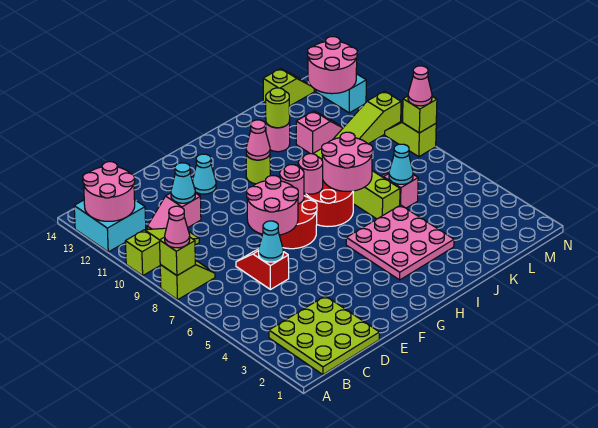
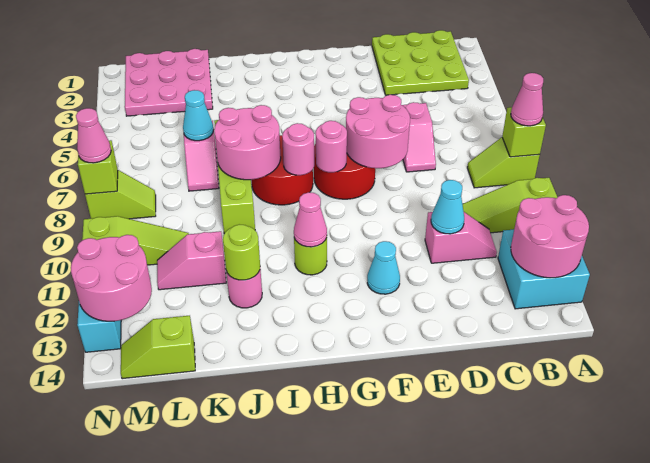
red slope D6:D7 level 1 top 6 -> pink slope D6:D7 level 1 top 6
cyan cone D6 level 2 -> none
pink plate H3:J5 level 1 -> pink plate K1:M3 level 1
lime slope N8:N9 level 1 top 8 -> lime slope M8:N8 level 1 top N

